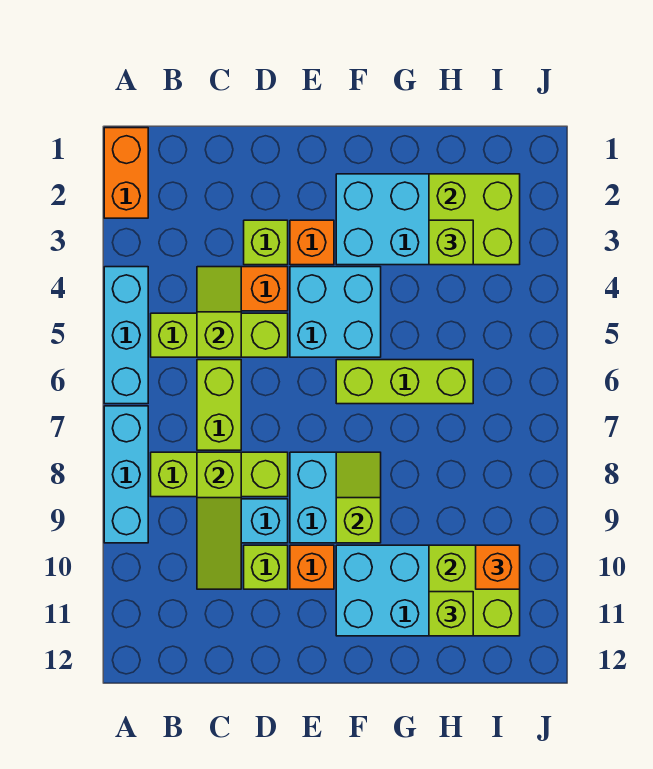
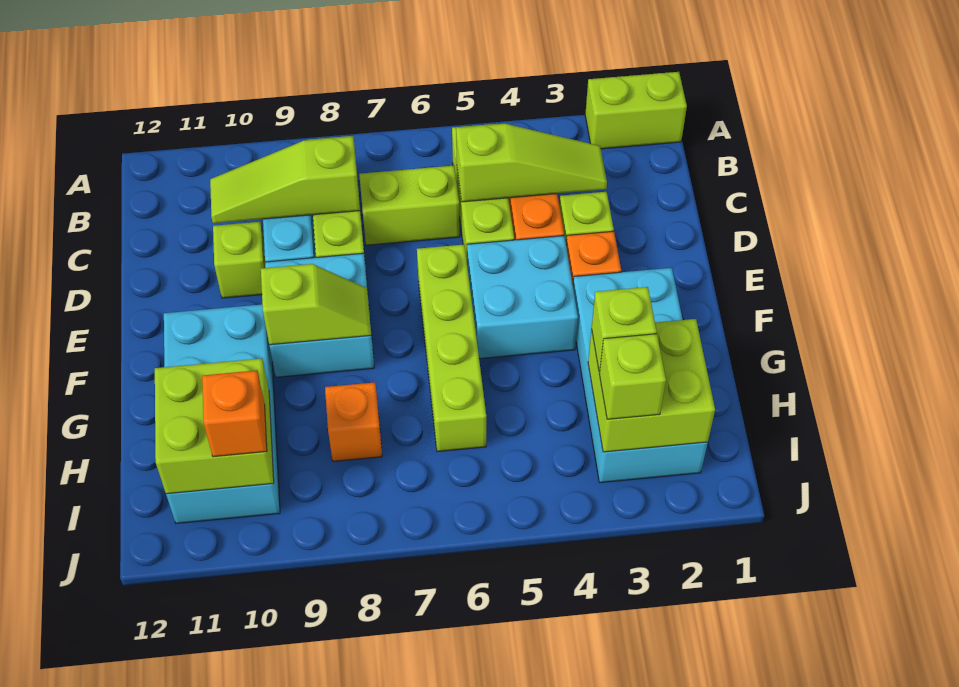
orange brick A1:A2 level 1 -> lime brick A1:A2 level 1
cyan brick A4:A6 level 1 -> none
cyan brick A7:A9 level 1 -> none
lime slope C4:C5 level 2 top 5 -> lime slope C3:C5 level 2 top 5
orange brick E10 level 1 -> orange brick H8 level 1
lime brick F6:H6 level 1 -> lime brick E6:H6 level 1
lime brick H11 level 3 -> lime brick I3 level 3

